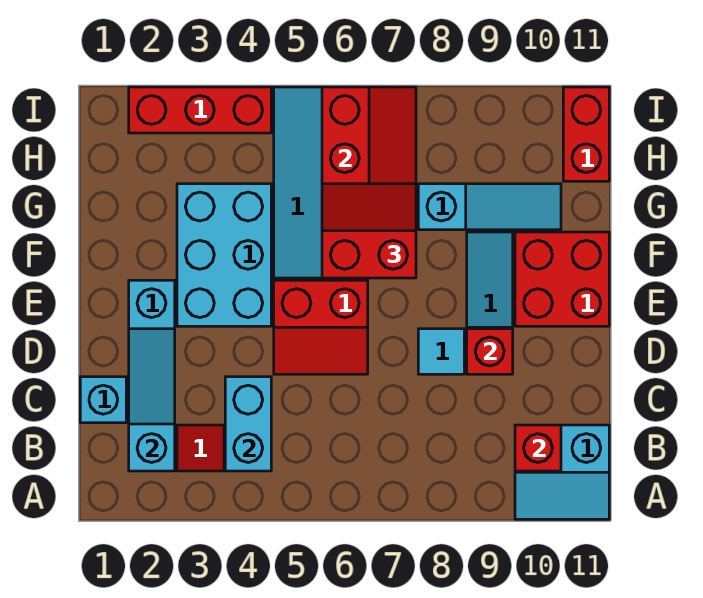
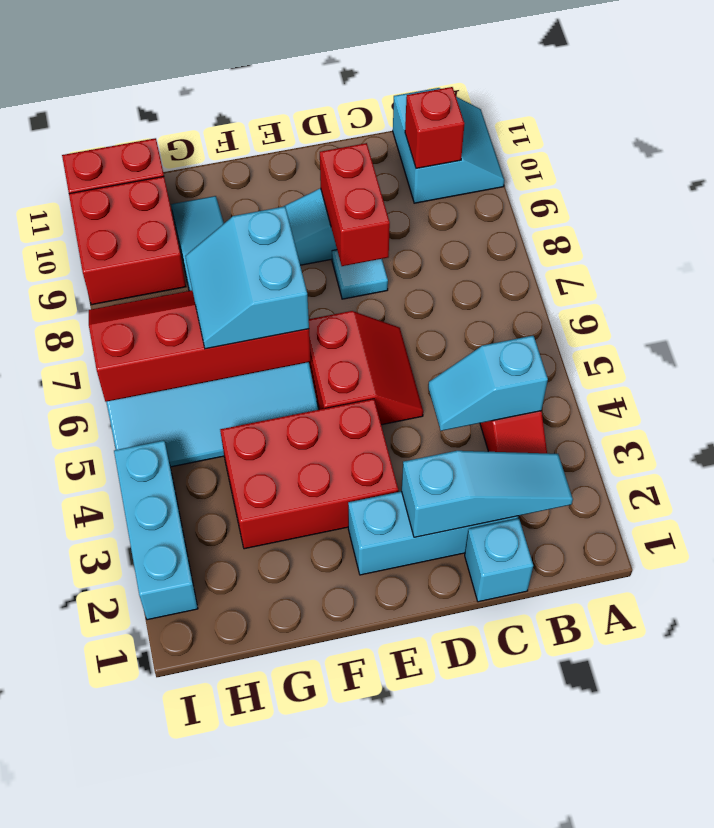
cyan slope B2:D2 level 2 top B -> cyan slope B2:D2 level 2 top D
cyan brick B4:C4 level 2 -> cyan slope B4:C4 level 2 top B
red brick D9 level 2 -> red brick D8:D9 level 2
cyan brick E3:G4 level 1 -> red brick E3:G4 level 1
red brick E10:F11 level 1 -> red brick H9:I10 level 1
red slope F6:G7 level 3 top F -> cyan slope F6:G7 level 3 top F
red brick I2:I4 level 1 -> cyan brick I2:I4 level 1

